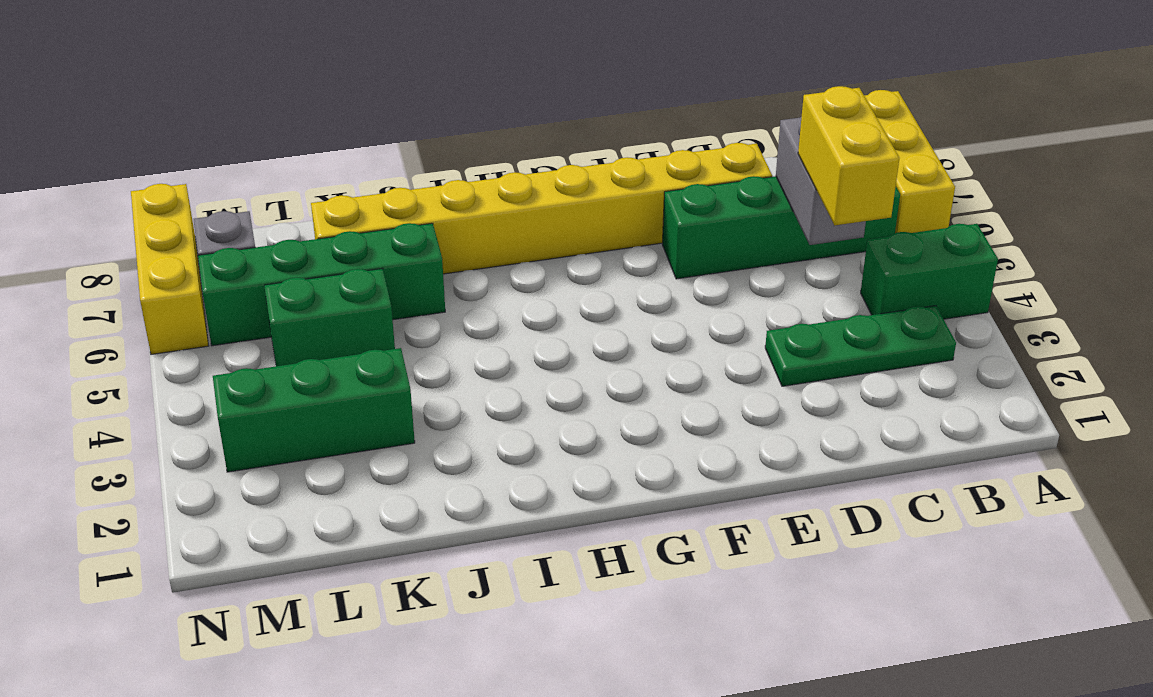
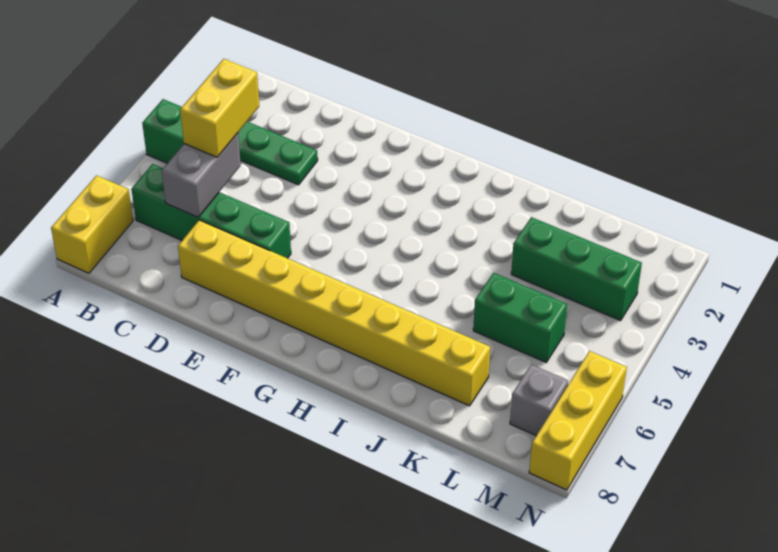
yellow brick A6:A8 level 1 -> yellow brick A7:A8 level 1
green brick J6:M6 level 1 -> none

